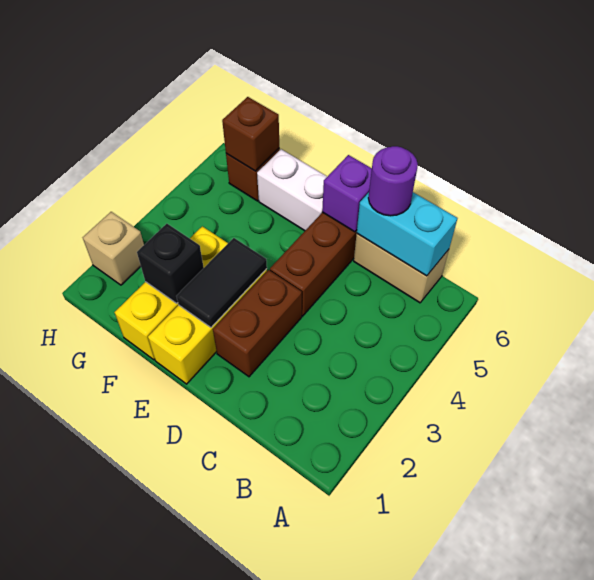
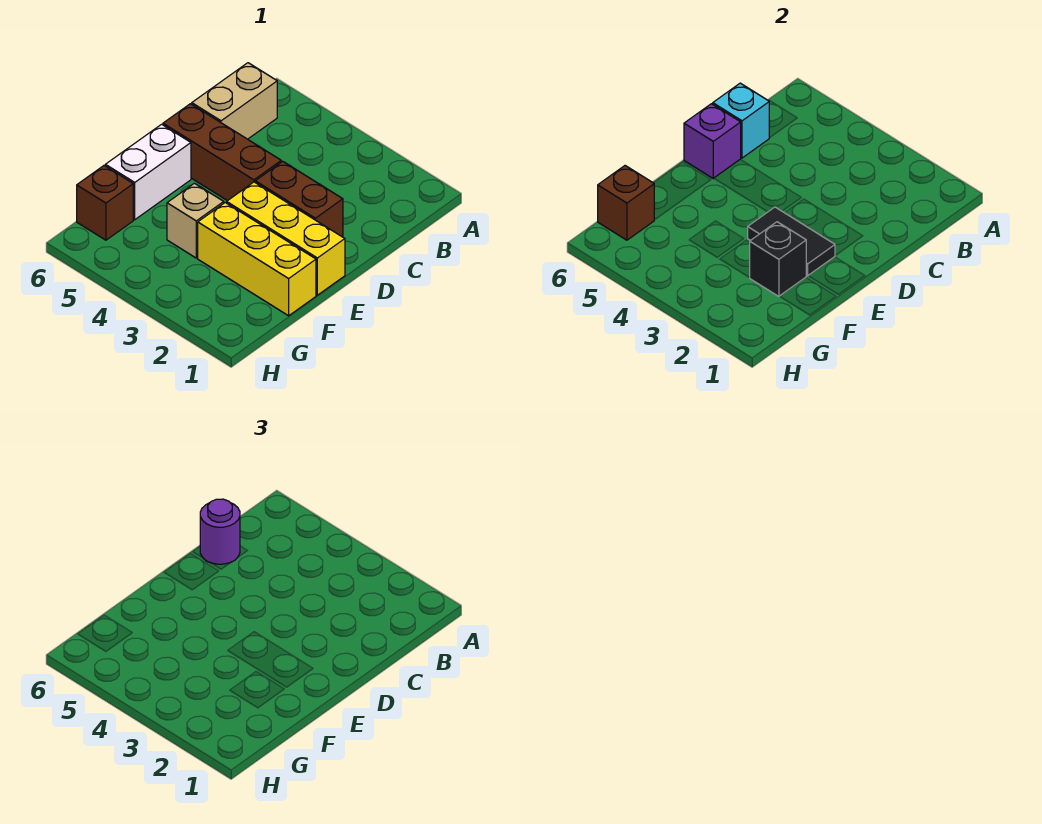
cyan brick B6:C6 level 2 -> cyan brick C6 level 2
tan brick H2 level 1 -> tan brick F4 level 1

